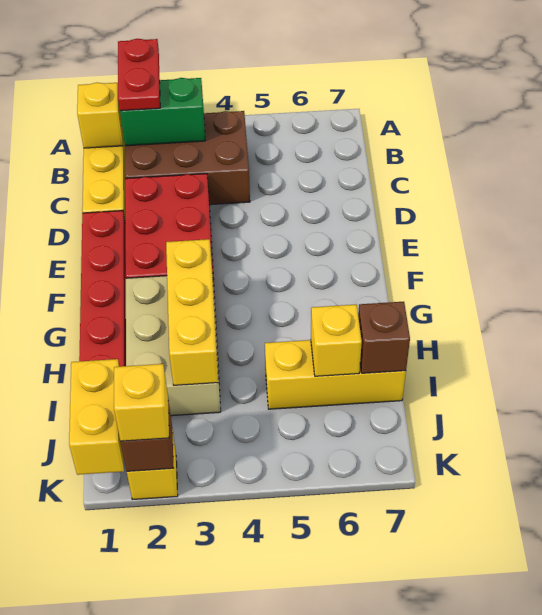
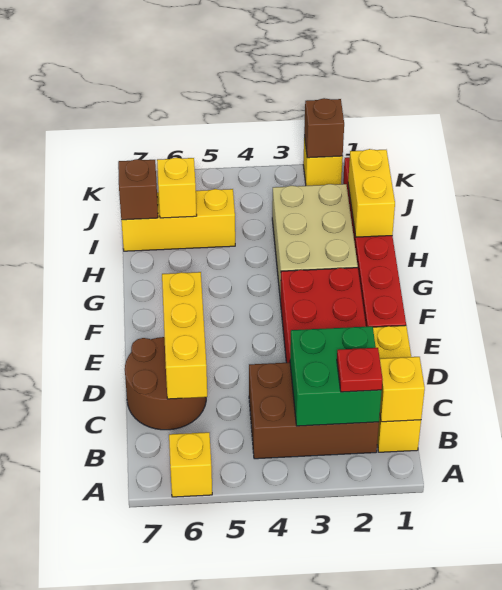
red plate A2:B2 level 3 -> red plate B2 level 3
green brick B2:B3 level 2 -> green brick B2:C3 level 2
none -> brown round brick C6:D7 level 1
yellow brick G3:I3 level 2 -> yellow brick C6:E6 level 2
yellow brick J1:K1 level 2 -> yellow brick H1:I1 level 2
yellow brick K2 level 3 -> yellow brick A6 level 1

